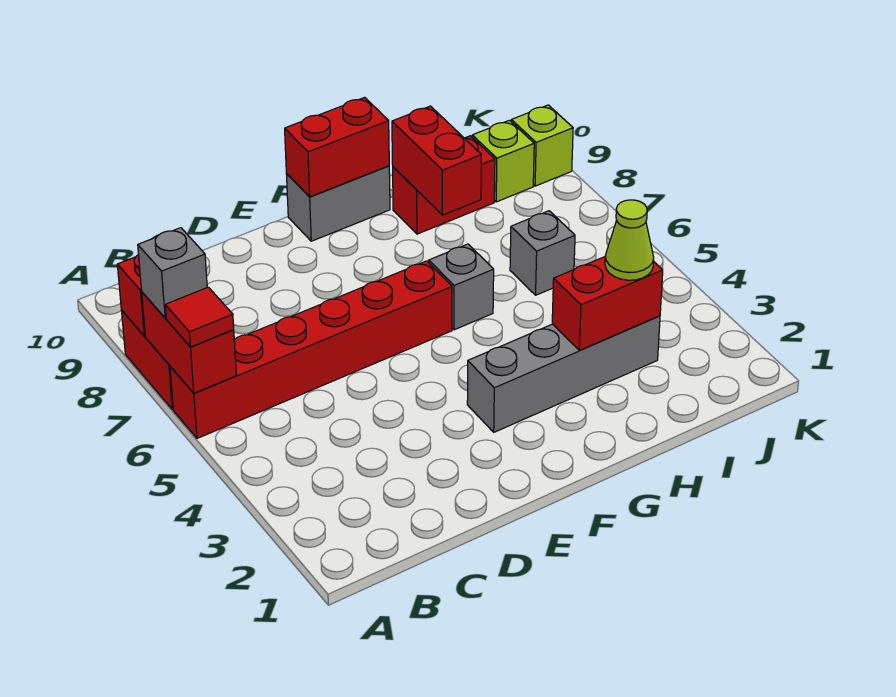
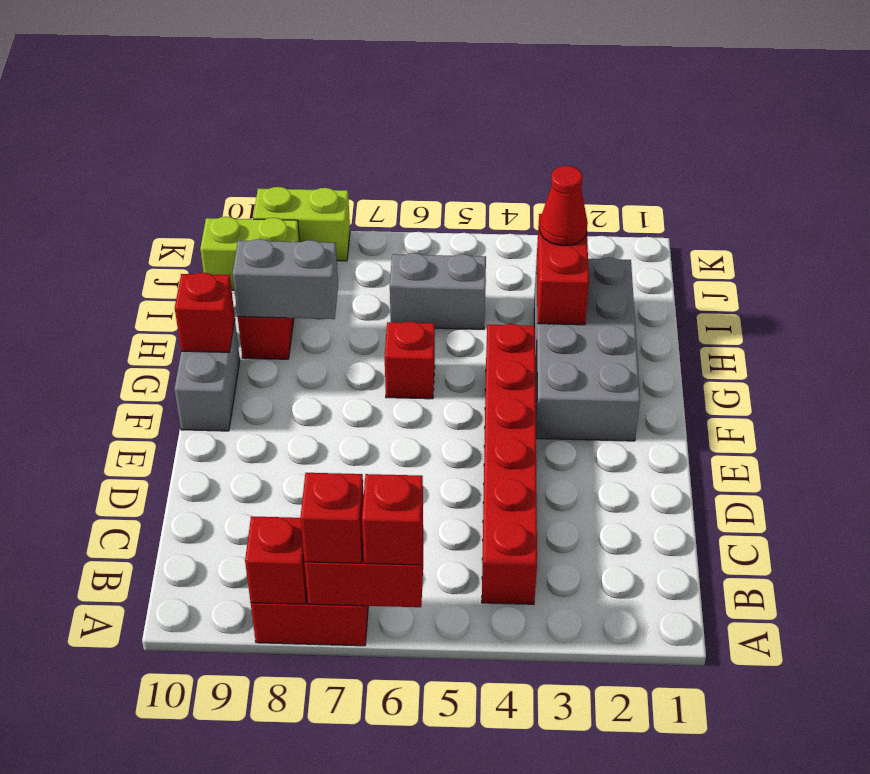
red brick A6:F6 level 1 -> red brick B4:G4 level 1
red tile A6 level 3 -> red brick A6 level 3
grey brick A7 level 3 -> red brick A7 level 3
grey brick F3:I3 level 1 -> grey brick F2:I3 level 1
red brick F10:G10 level 2 -> red brick G10 level 2
grey brick G6 level 1 -> red brick G6 level 1
red brick H8:H9 level 2 -> grey brick H8:H9 level 2
lime cone I3 level 3 -> red cone I3 level 3
grey brick I6 level 1 -> grey brick I5:I6 level 1
lime brick J9 level 1 -> lime brick J9:J10 level 1
lime brick K9 level 1 -> lime brick K8:K9 level 1

